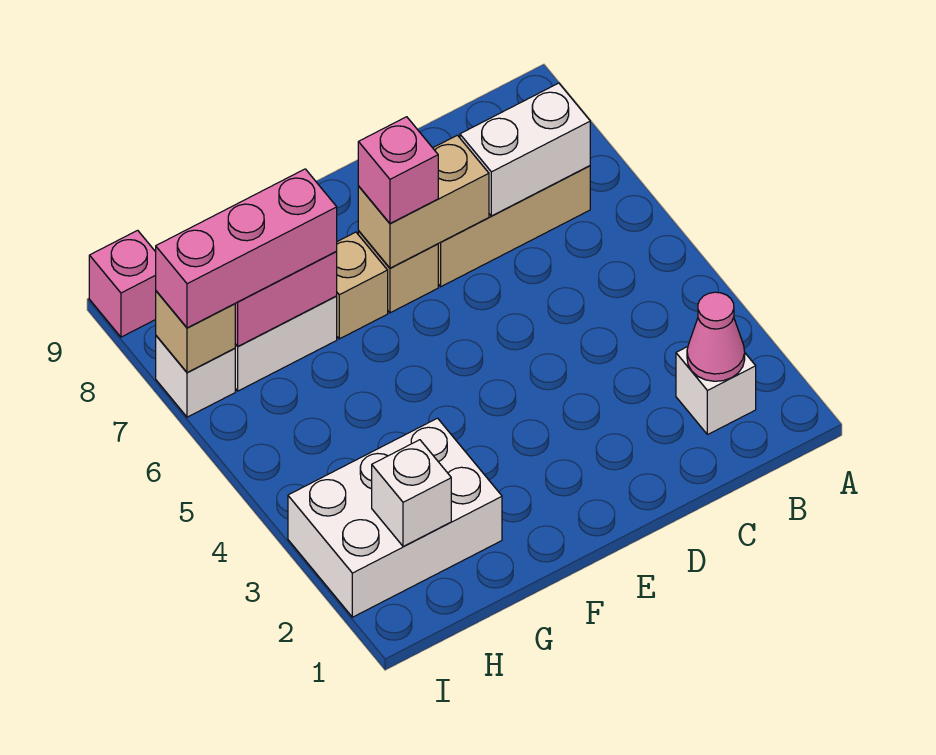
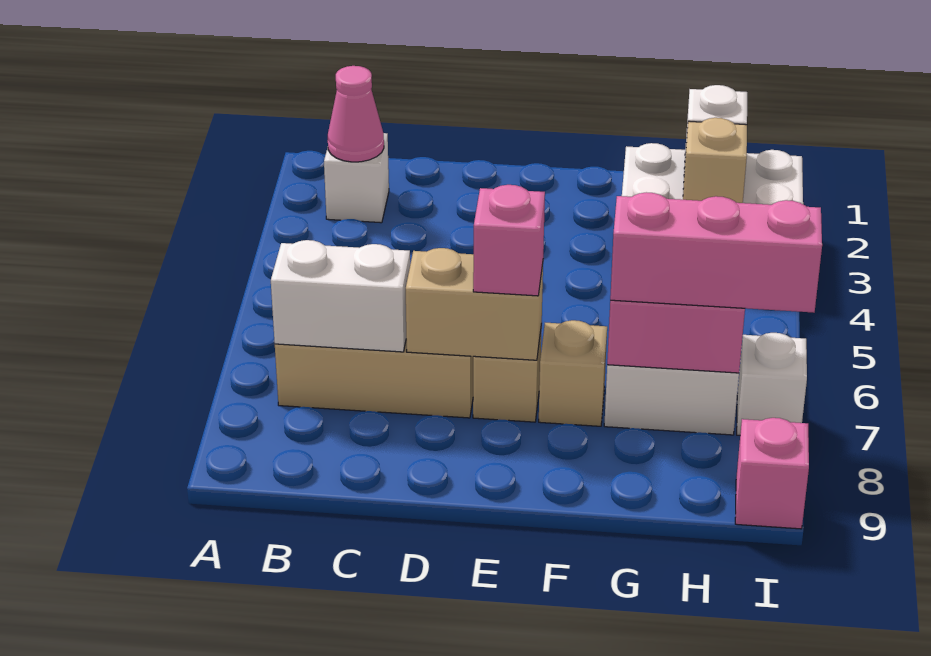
tan brick I7 level 2 -> tan brick H3 level 2

